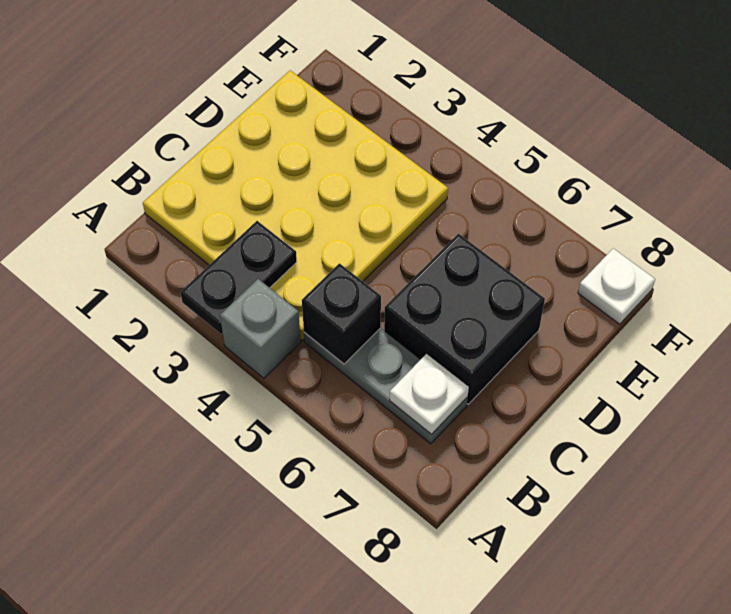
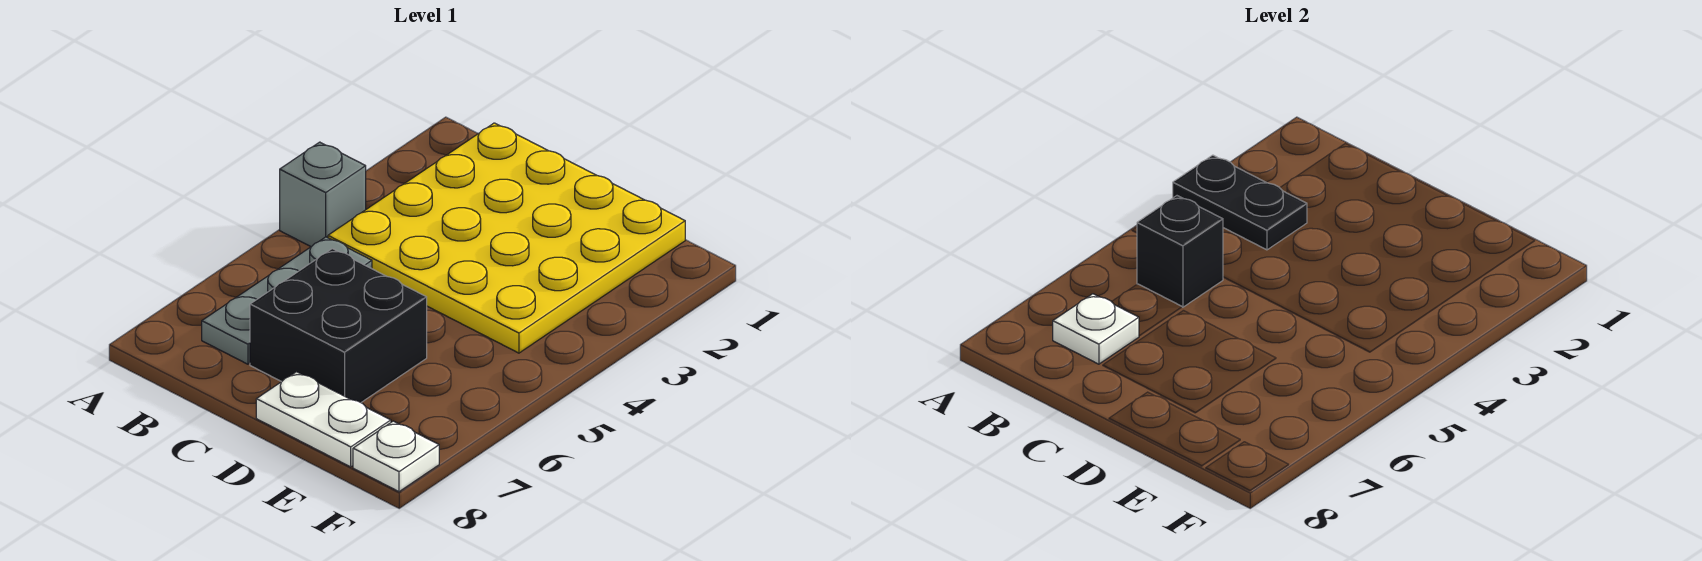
none -> white plate D8:E8 level 1

